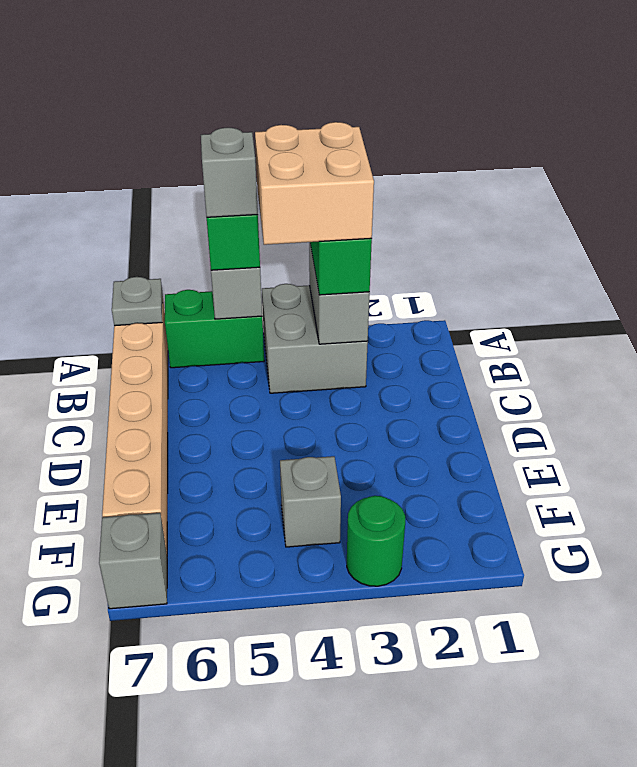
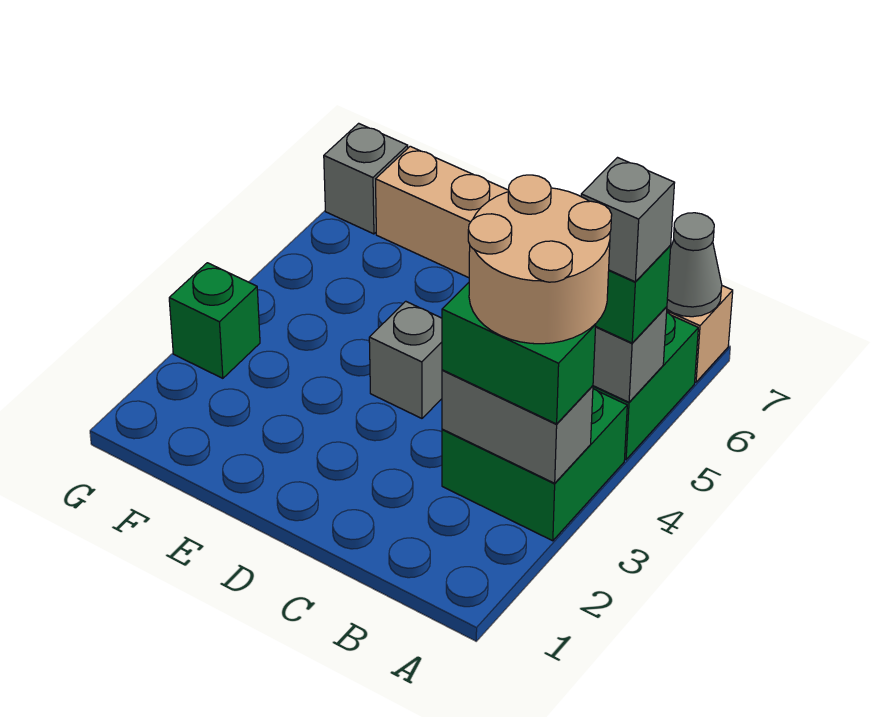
grey brick A3:B4 level 1 -> green brick A3:B4 level 1
tan brick A3:B4 level 4 -> tan round brick A3:B4 level 4
grey plate A7 level 2 -> grey cone A7 level 2
grey brick F4 level 1 -> grey brick D4 level 1
green round brick G3 level 1 -> green brick G3 level 1

